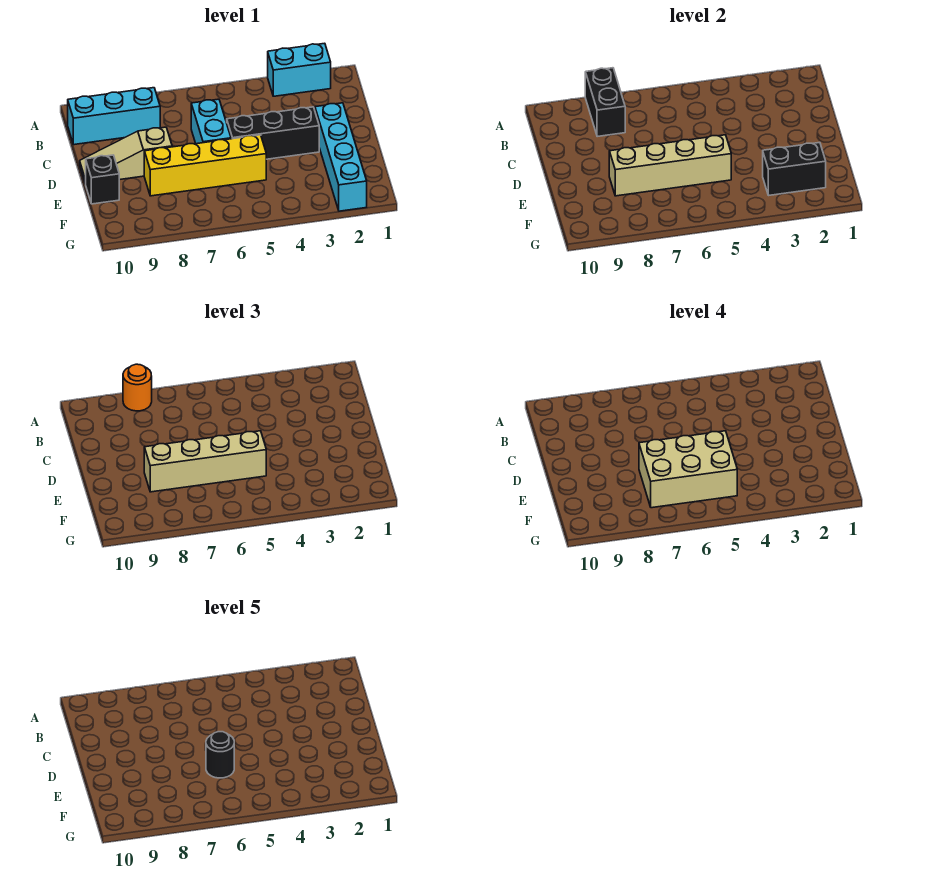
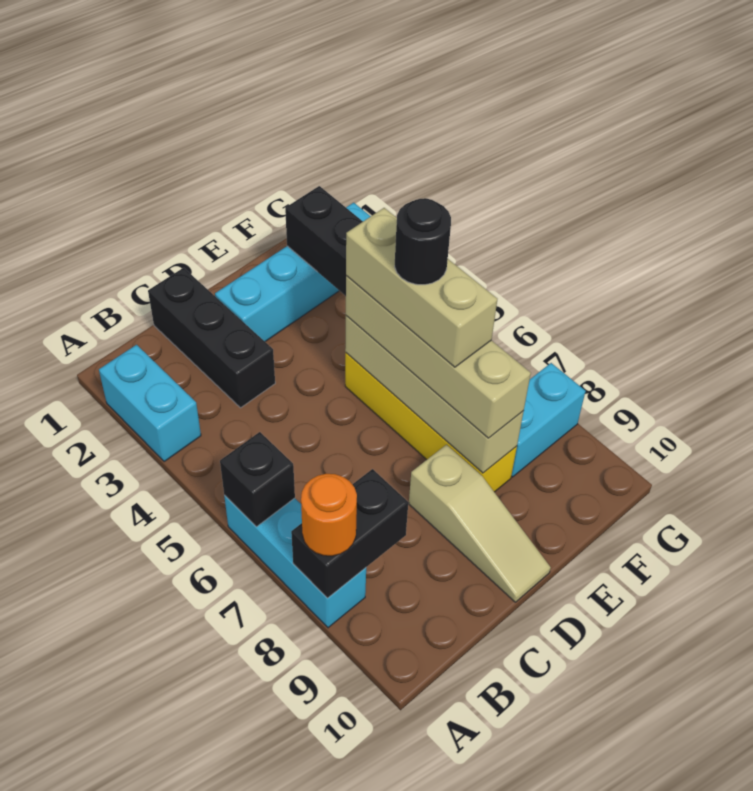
cyan brick B8:B10 level 1 -> cyan brick A6:A8 level 1
cyan brick C6:D6 level 1 -> cyan brick F8:G8 level 1
black brick D3:D5 level 1 -> black brick C1:C3 level 1
tan brick E5:F7 level 4 -> tan brick E5:E7 level 4
black brick E10 level 1 -> black brick A6 level 2

